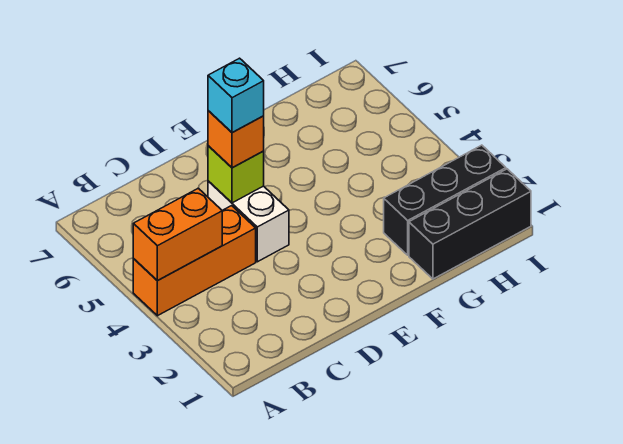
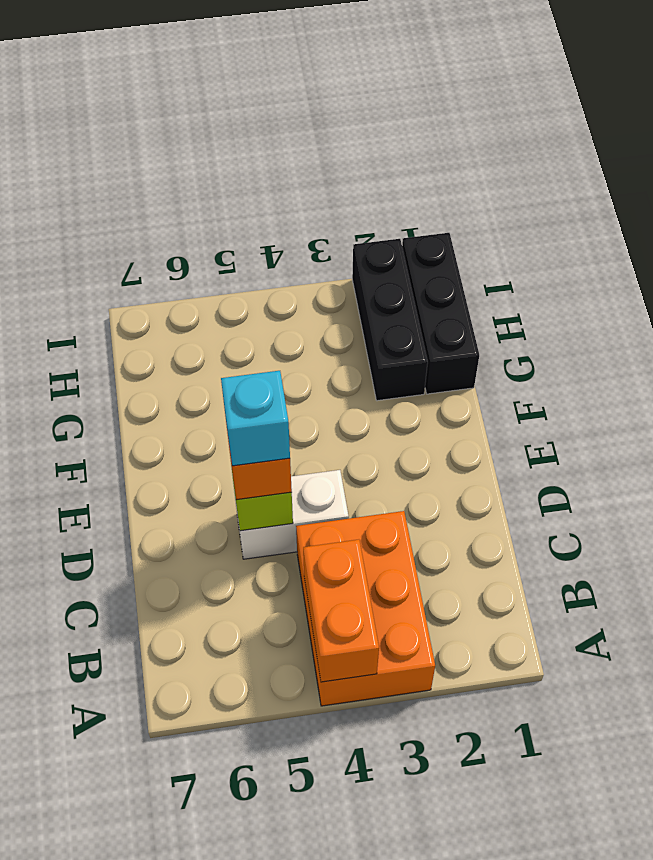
orange brick A4:C4 level 1 -> orange brick A3:C4 level 1

